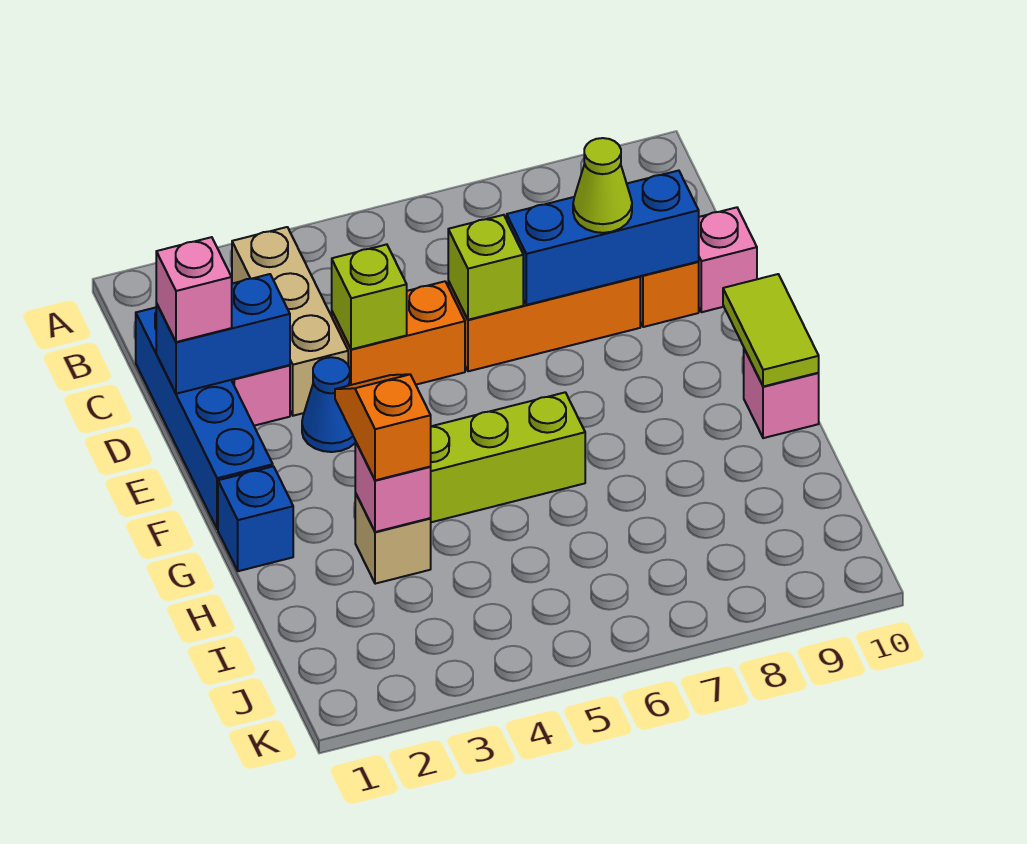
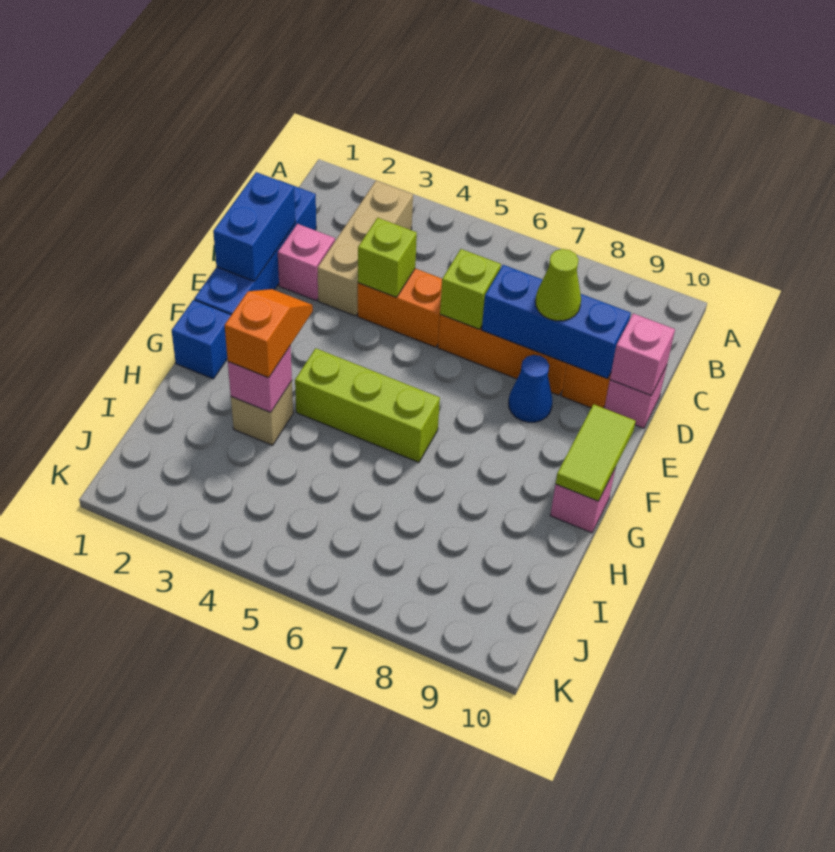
blue brick D1:D2 level 2 -> blue brick D1:E1 level 2
pink brick D1 level 3 -> pink brick D10 level 2
blue cone E3 level 1 -> blue cone E8 level 1

